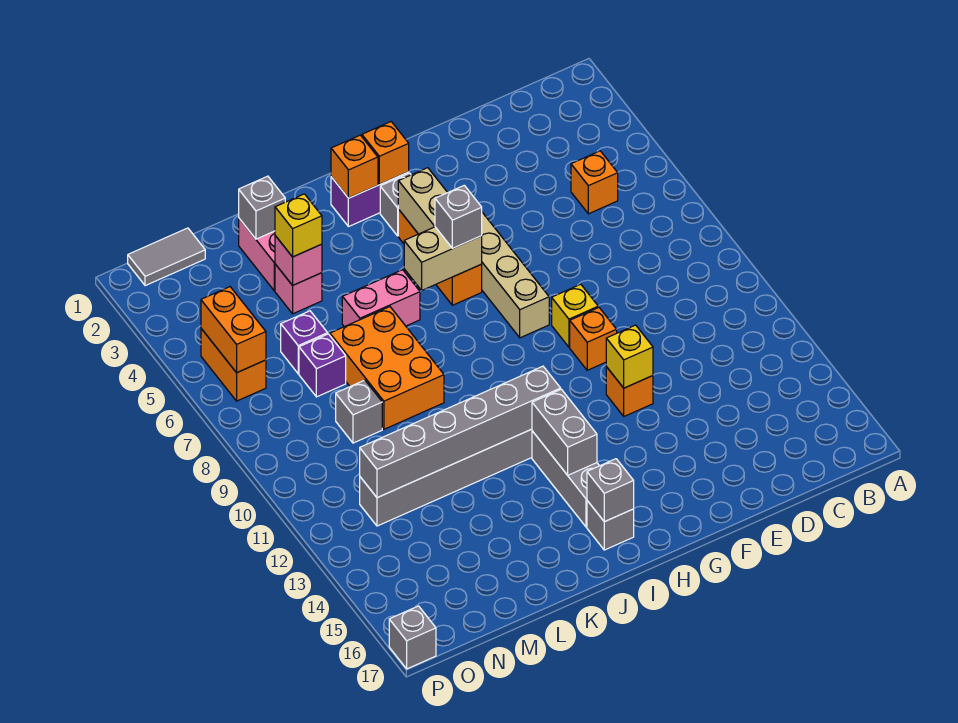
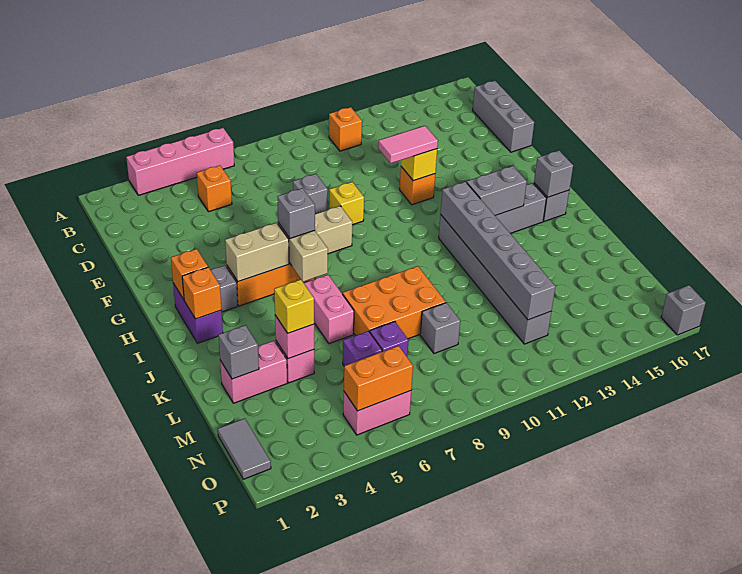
none -> pink brick A3:A6 level 1
none -> grey brick C17:E17 level 1
none -> grey brick E8 level 1
orange brick F10 level 1 -> orange brick B11 level 1
none -> pink tile F11:F12 level 3
orange brick O5:O6 level 1 -> pink brick O5:O6 level 1

